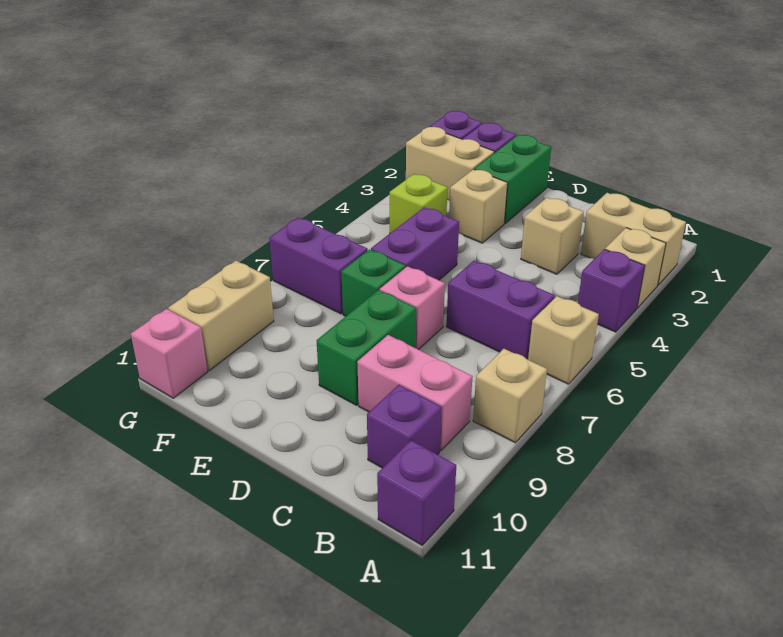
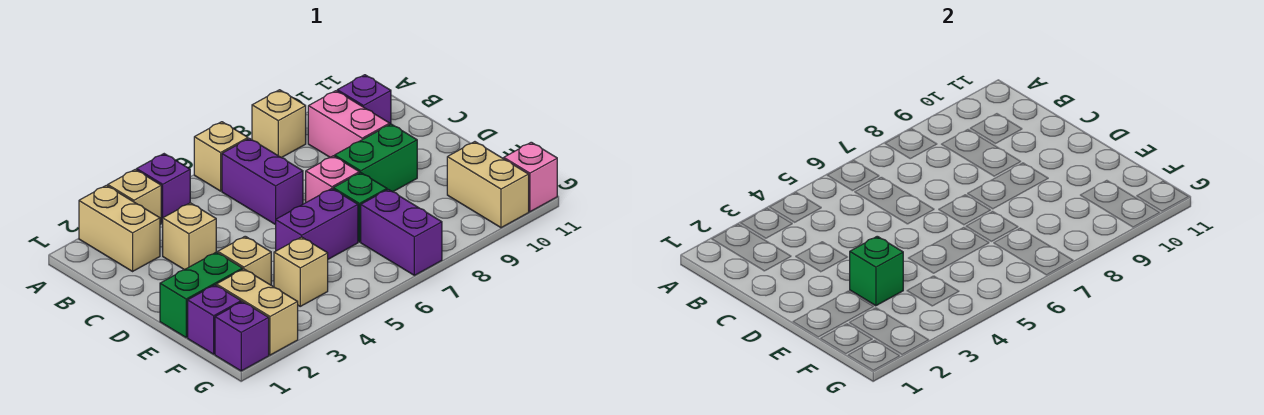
purple brick A11 level 1 -> none
none -> green brick E3 level 2
lime brick F4 level 1 -> tan brick F4 level 1
tan brick G9:G10 level 1 -> tan brick F10:G10 level 1

